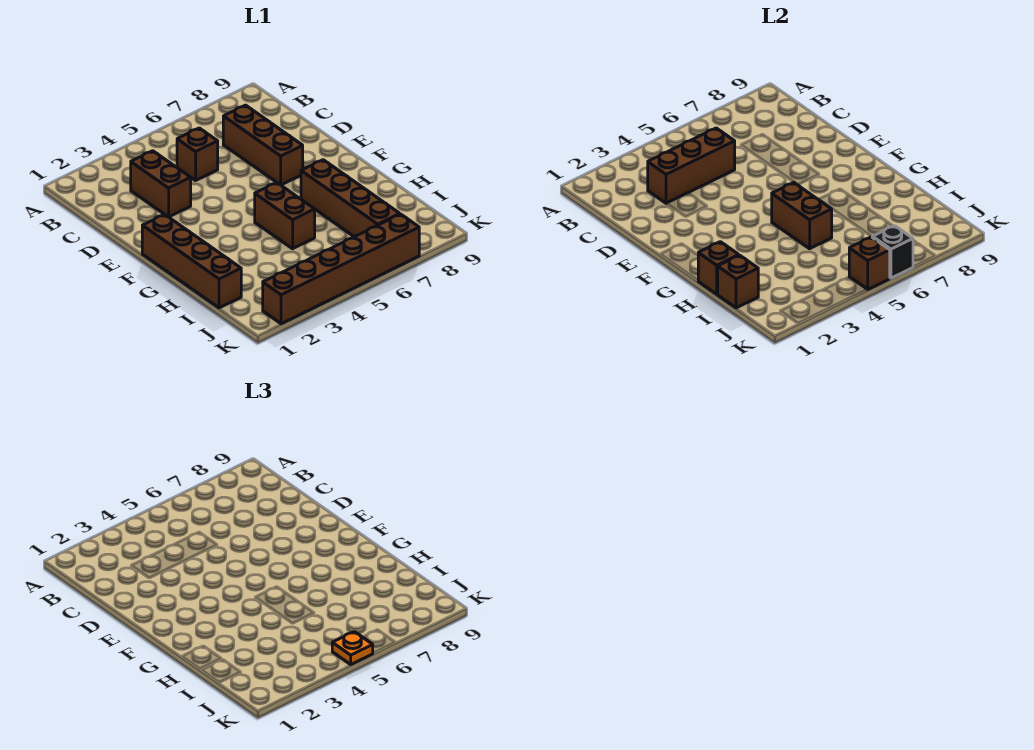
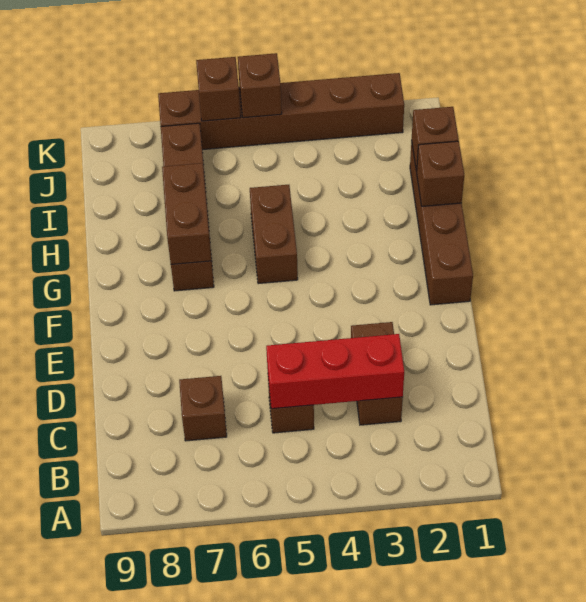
brown brick C3:C5 level 2 -> red brick C3:C5 level 2
brown brick C7:E7 level 1 -> brown brick C7 level 1
brown brick G5:H5 level 2 -> brown brick G7:H7 level 2
orange plate K5 level 3 -> none
black brick K6 level 2 -> brown brick K6 level 2

